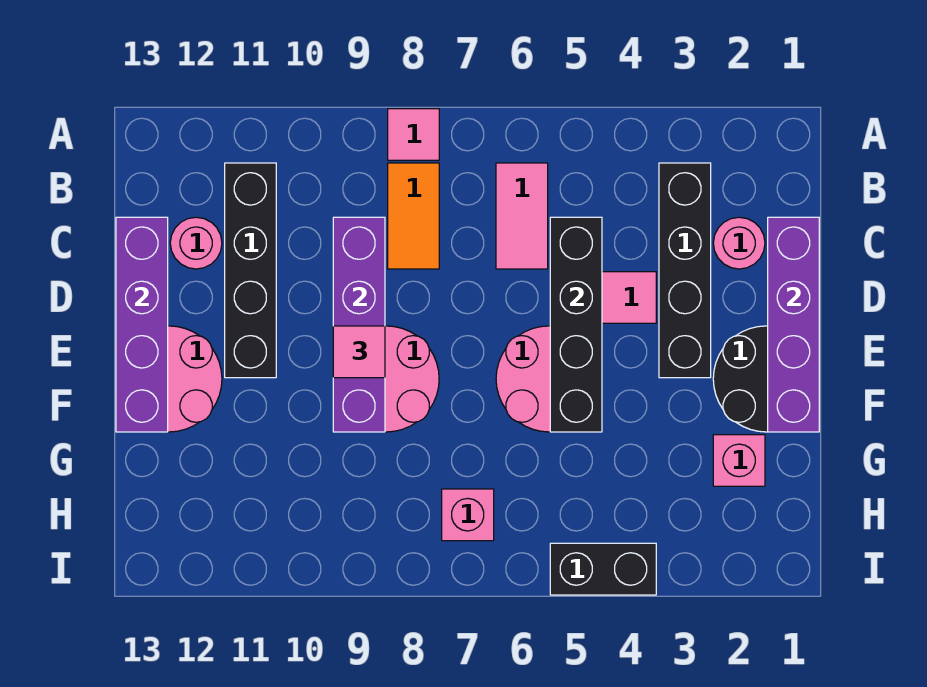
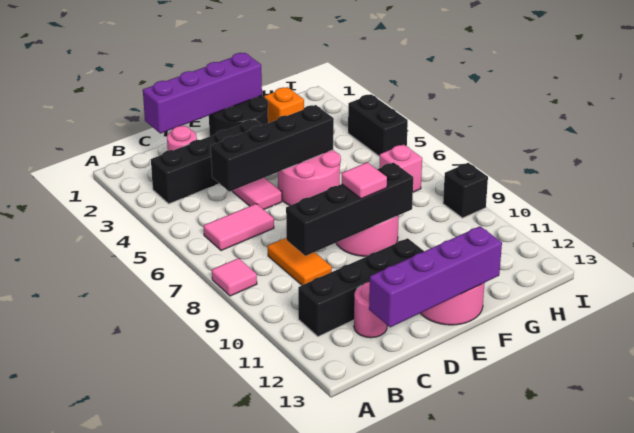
orange tile B8:C8 level 1 -> orange tile C8:C9 level 1
purple brick C9:F9 level 2 -> black brick C9:F9 level 2
pink brick G2 level 1 -> orange brick G2 level 1
none -> black brick I9 level 1

